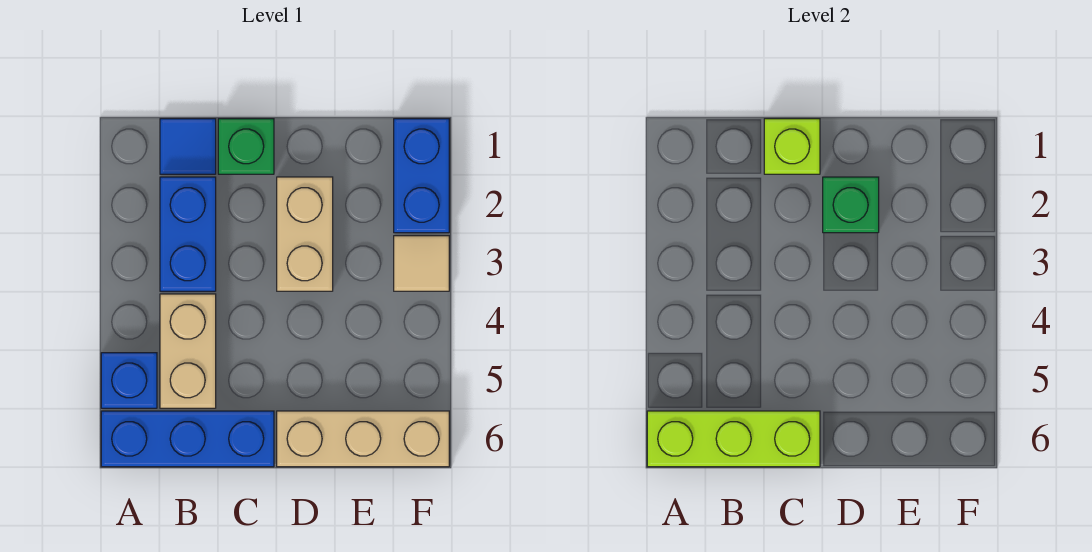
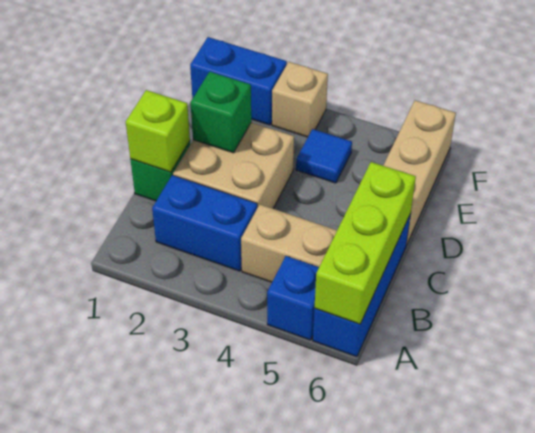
blue tile B1 level 1 -> blue tile E4 level 1
tan brick D2:D3 level 1 -> tan brick C2:D3 level 1
tan tile F3 level 1 -> tan brick F3 level 1

